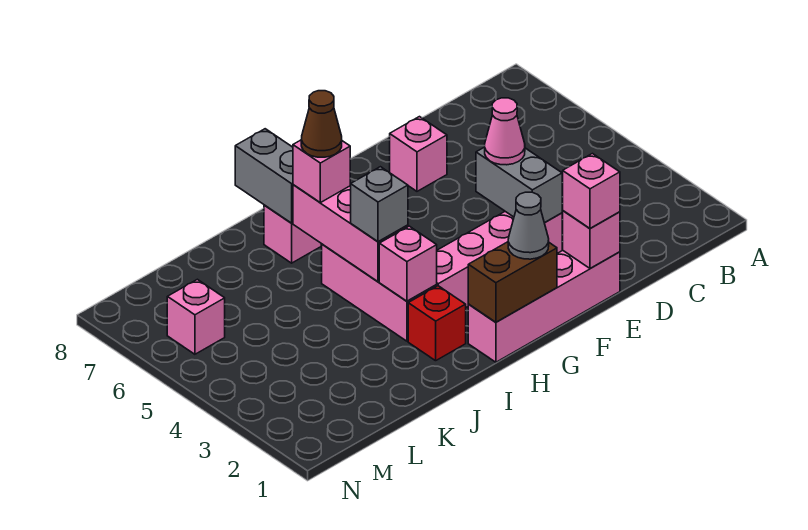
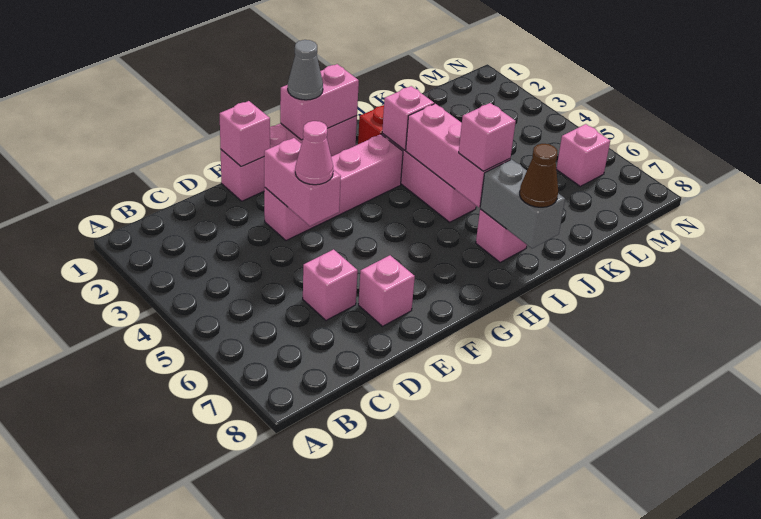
pink brick E1 level 3 -> pink brick D6 level 1
grey brick E3:E4 level 2 -> pink brick E3:E4 level 2
brown brick G1:H1 level 2 -> pink brick G1:H1 level 2
grey brick I4 level 3 -> none
brown cone I6 level 4 -> brown cone I8 level 3

